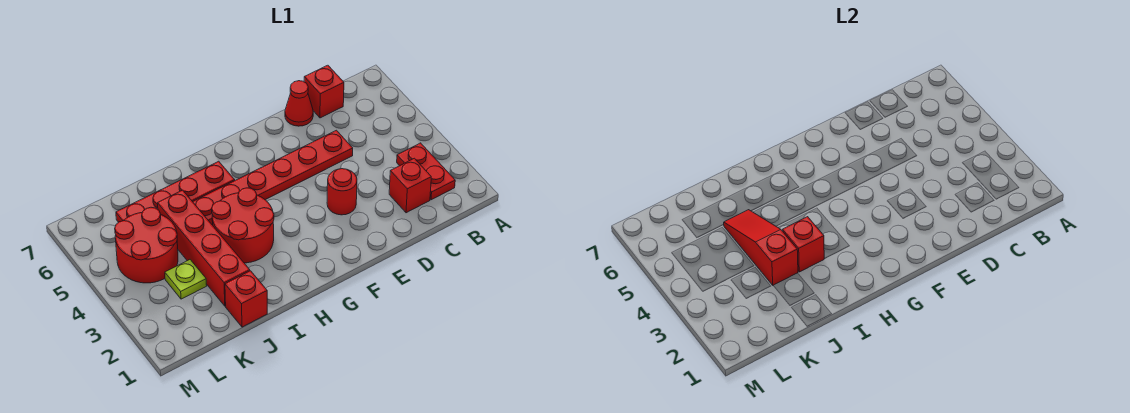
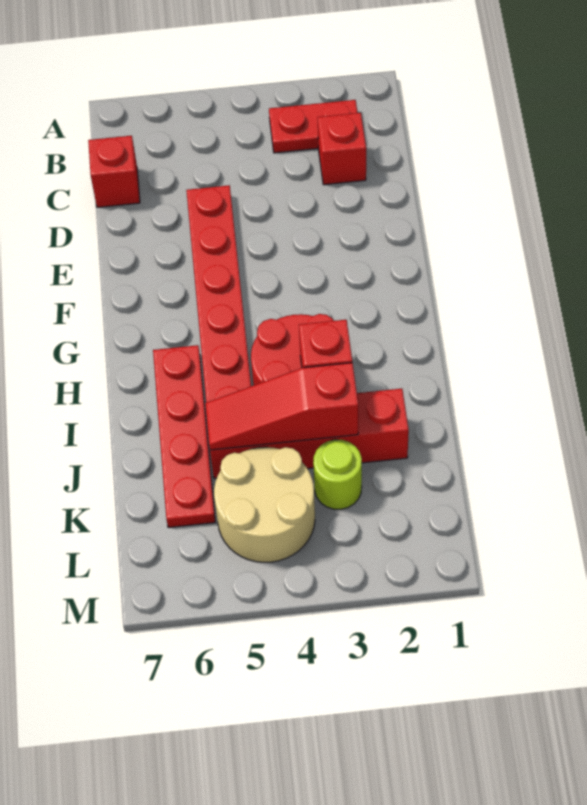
red cone D7 level 1 -> none
red round brick E3 level 1 -> none
red brick J1 level 1 -> none
lime plate K3 level 1 -> lime round brick K3 level 1
red round brick K4:L5 level 1 -> tan round brick K4:L5 level 1

